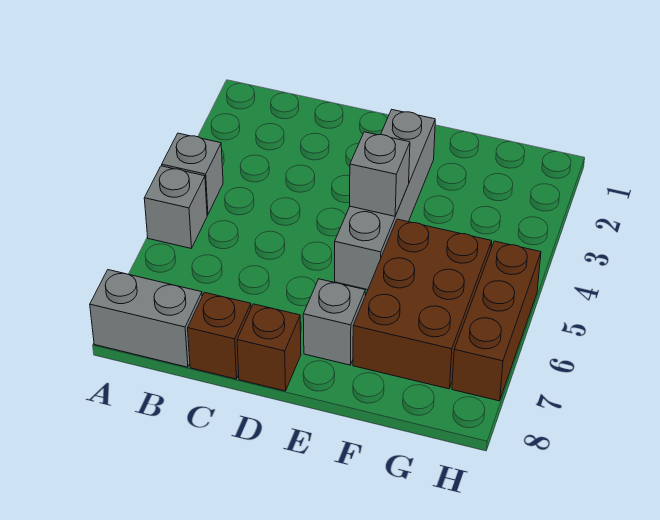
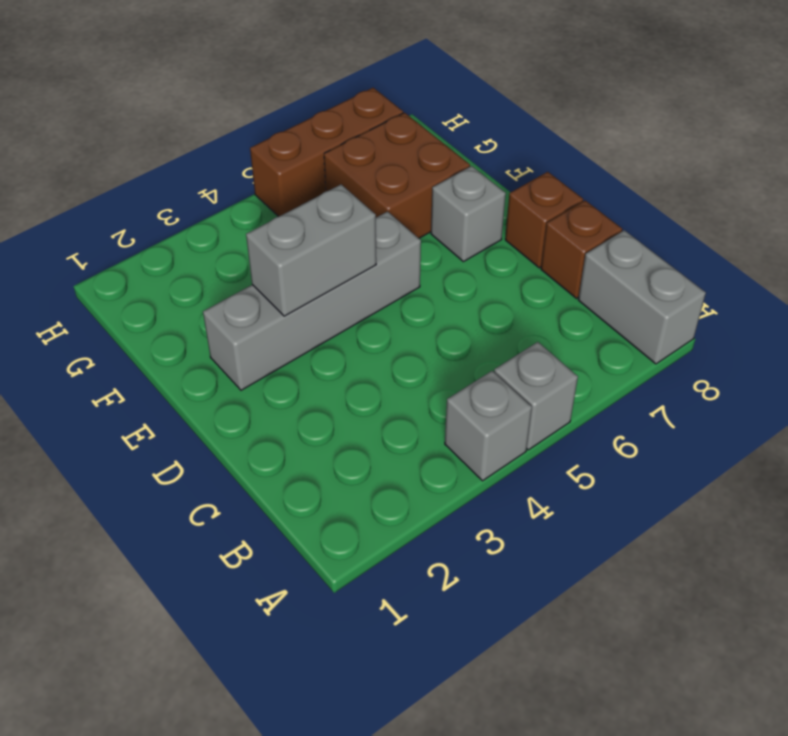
grey brick E4 level 2 -> grey brick E3:E4 level 2
brown brick F5:G7 level 1 -> brown brick F6:G7 level 1

